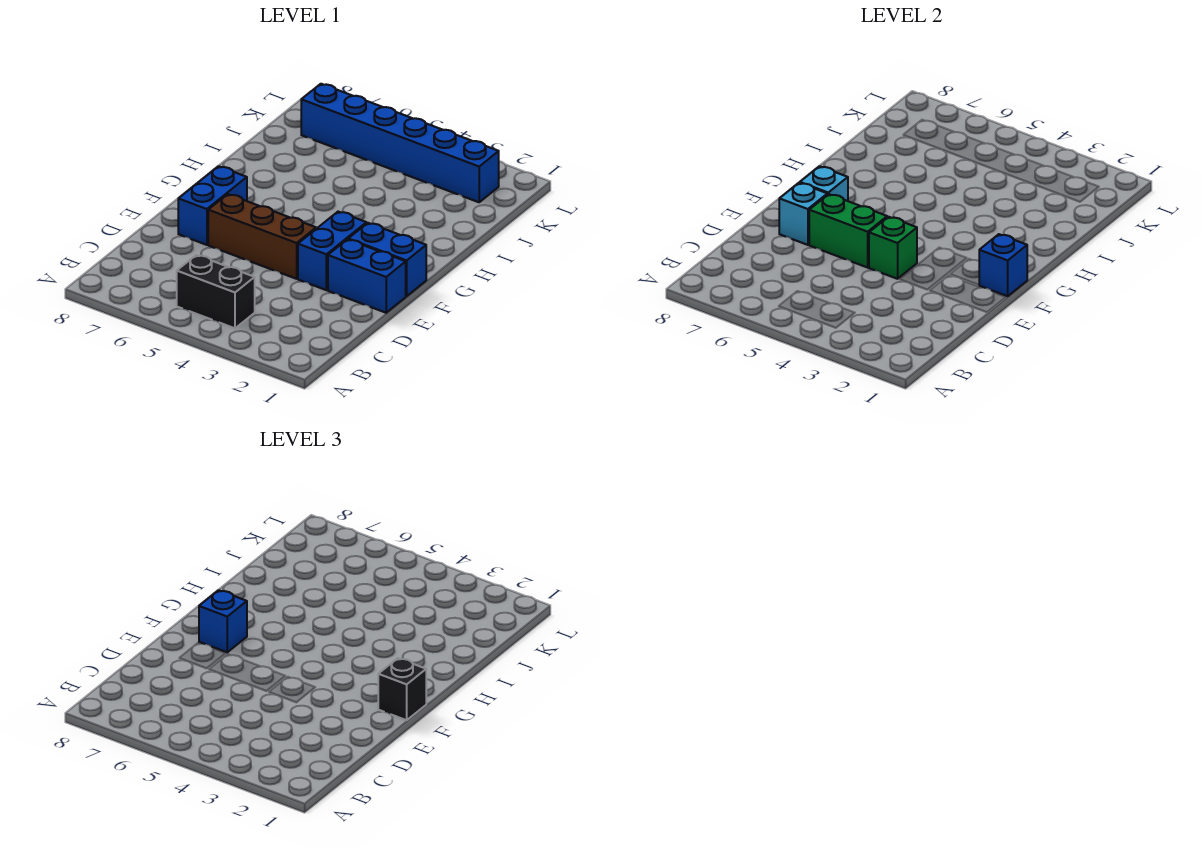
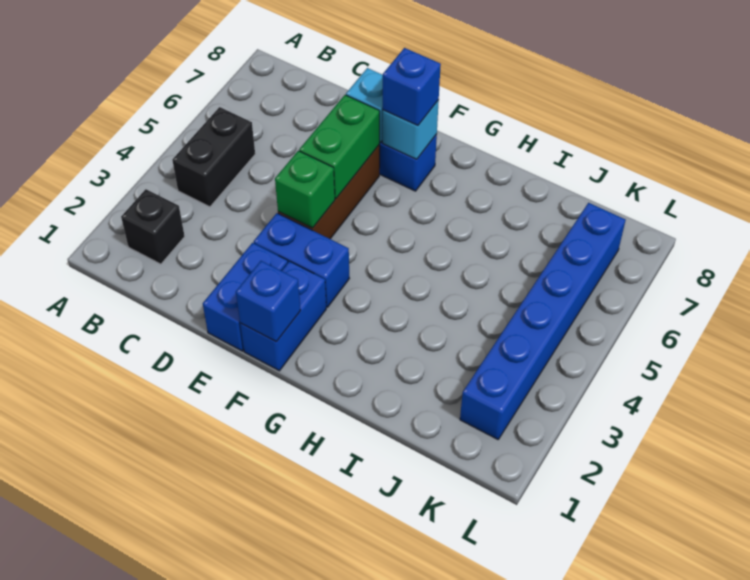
black brick F1 level 3 -> black brick B2 level 1

